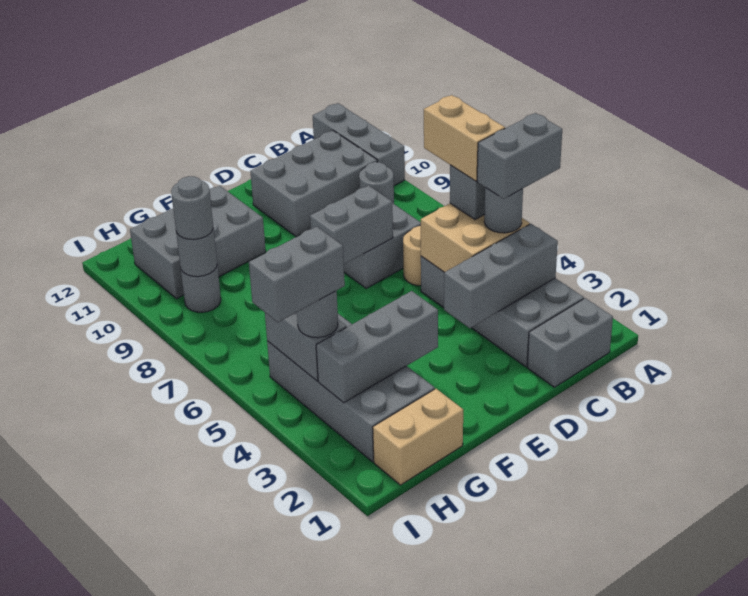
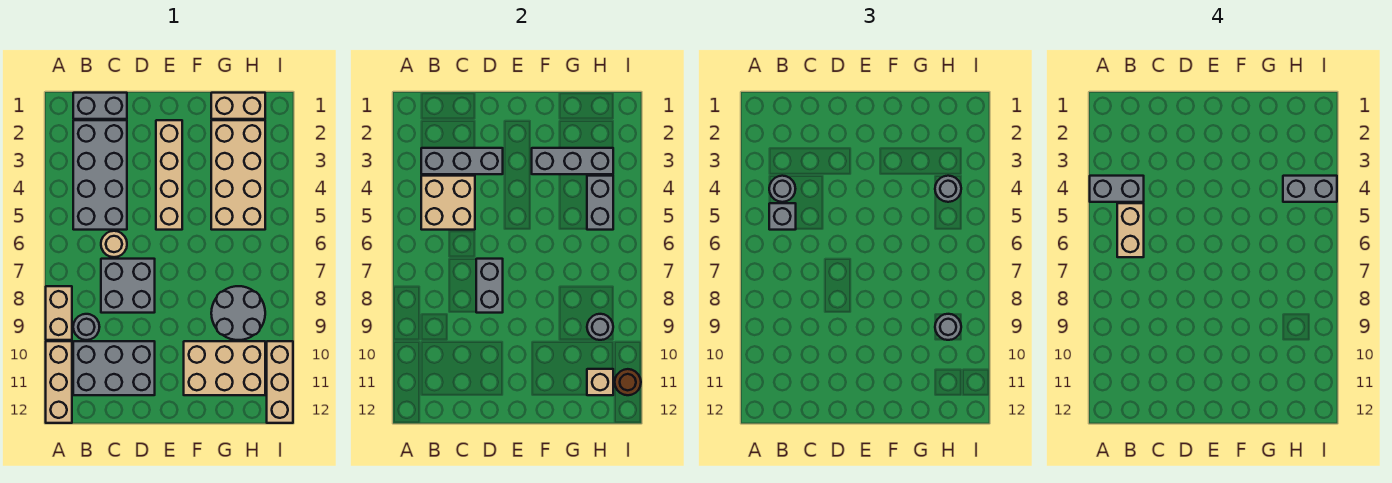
none -> tan brick A8:A9 level 1
grey brick A10:A12 level 1 -> tan brick A10:A12 level 1
grey brick D7:E7 level 2 -> grey brick D7:D8 level 2
none -> tan brick E2:E5 level 1
grey brick F10:H11 level 1 -> tan brick F10:H11 level 1
grey brick G2:H5 level 1 -> tan brick G2:H5 level 1
grey round brick H9 level 1 -> grey round brick G8:H9 level 1
none -> tan brick H11 level 2
none -> tan brick I10:I12 level 1
none -> brown round brick I11 level 2

